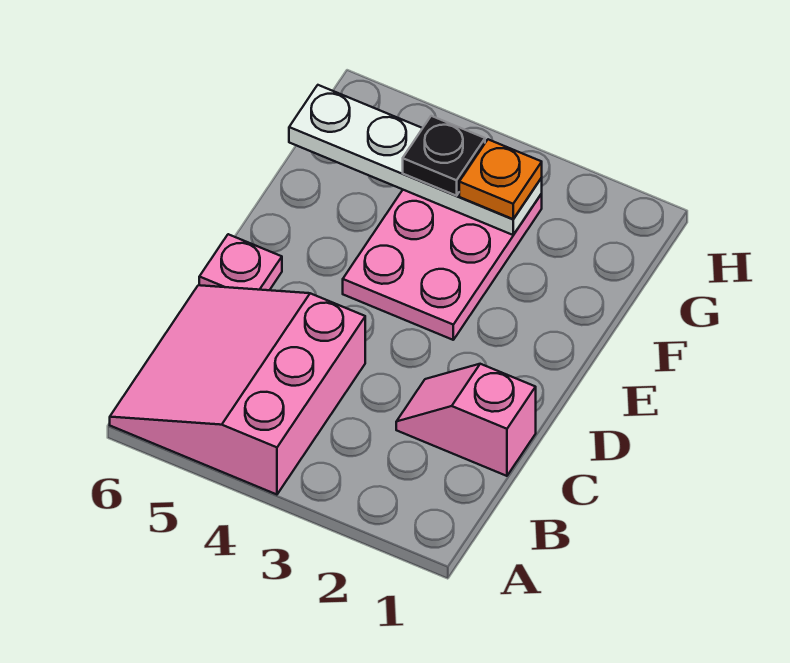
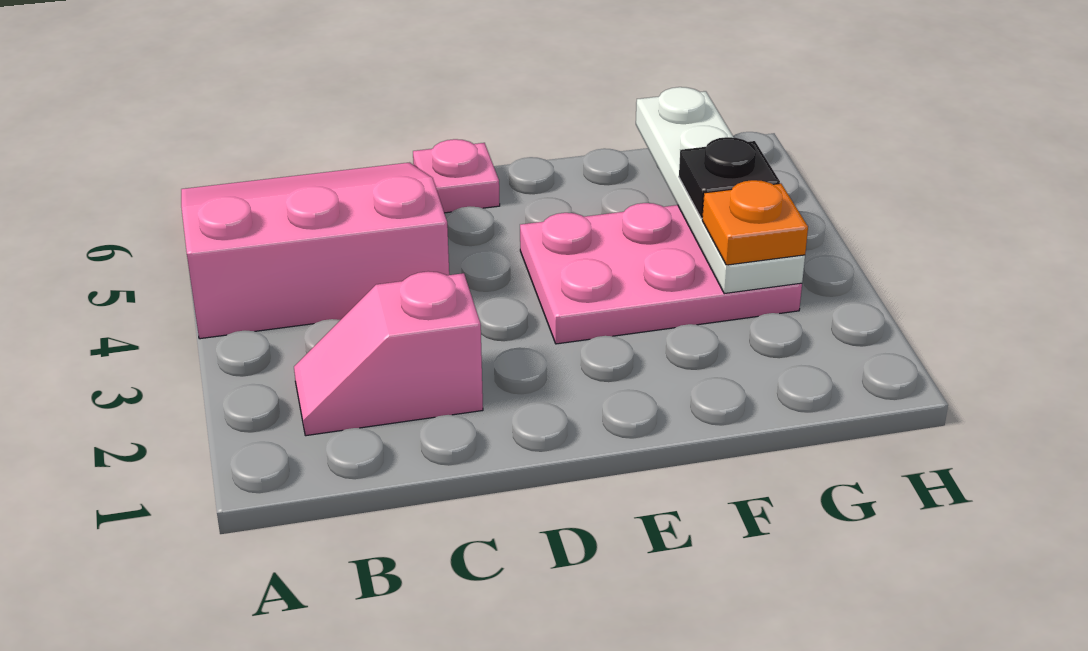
pink slope C1:C2 level 1 top 1 -> pink slope B2:C2 level 1 top C

